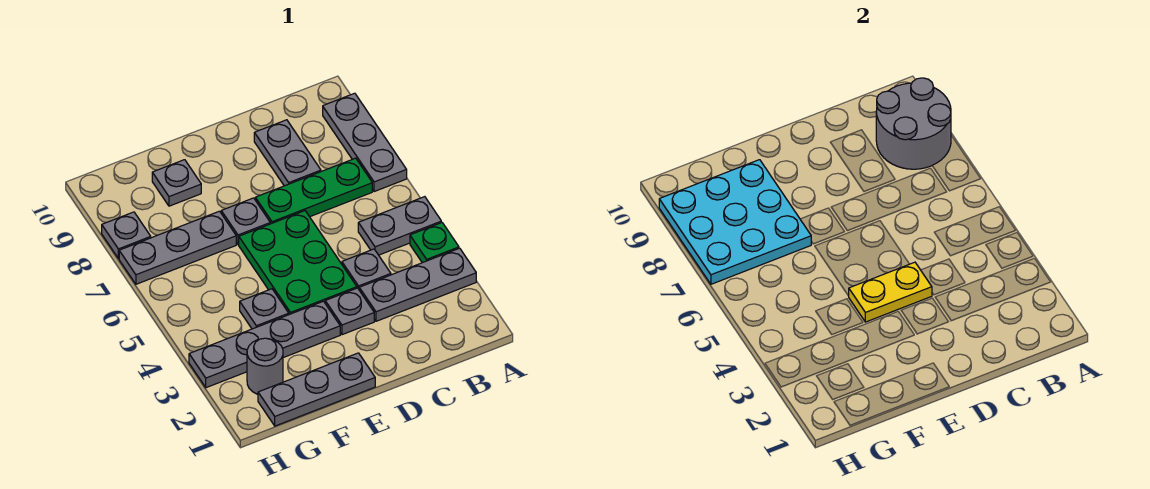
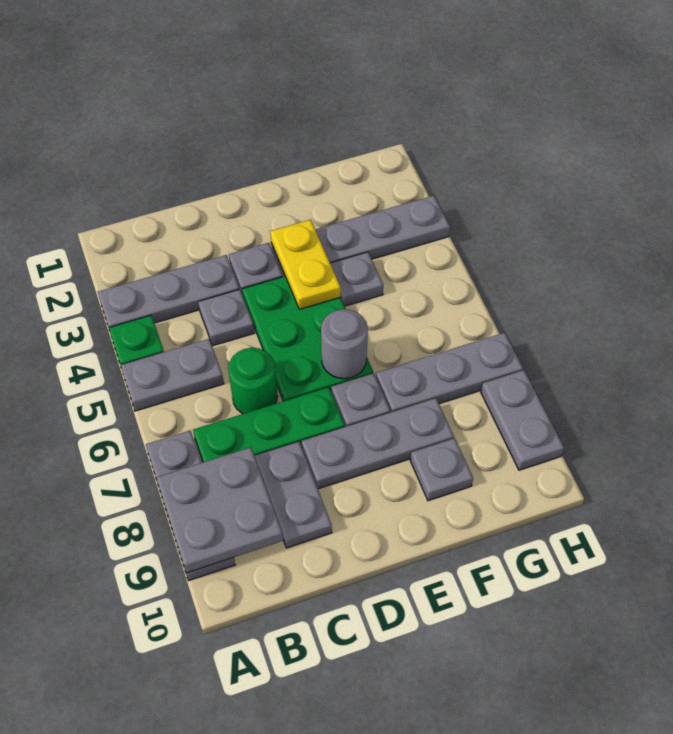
grey round brick A8:B9 level 2 -> grey plate A8:B9 level 2
none -> green round brick C6 level 1
yellow plate D4:E4 level 2 -> yellow plate E3:E4 level 2
grey plate E1:G1 level 1 -> grey plate D8:F8 level 1
cyan plate F7:H9 level 2 -> none
grey round brick G2 level 1 -> grey round brick E6 level 2
grey plate H8 level 1 -> grey plate H8:H9 level 1

